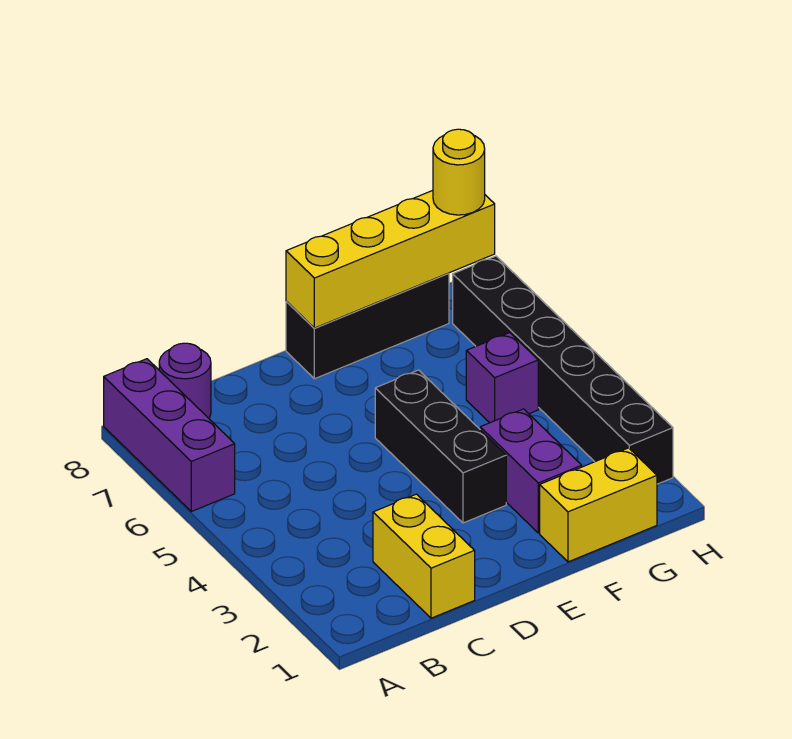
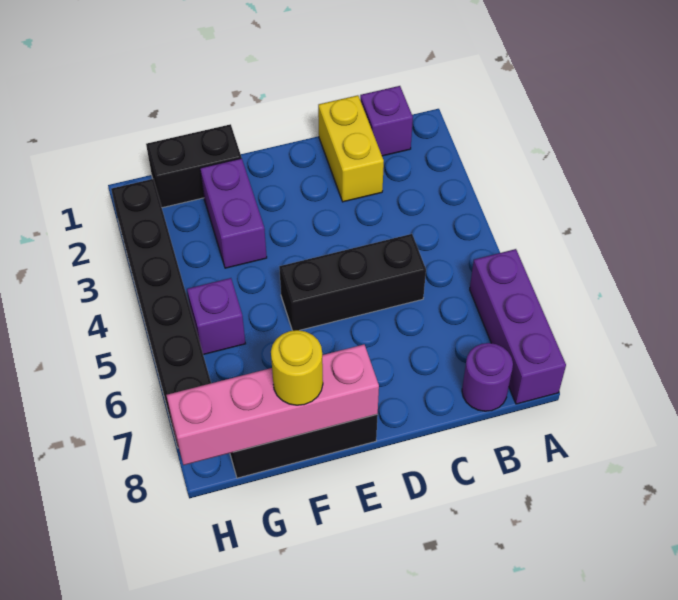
none -> purple brick B1 level 1
black brick E3:E5 level 1 -> black brick C5:E5 level 1
yellow brick E8:H8 level 2 -> pink brick E8:H8 level 2
yellow brick F1:G1 level 1 -> black brick F1:G1 level 1
yellow round brick H8 level 3 -> yellow round brick F8 level 3

